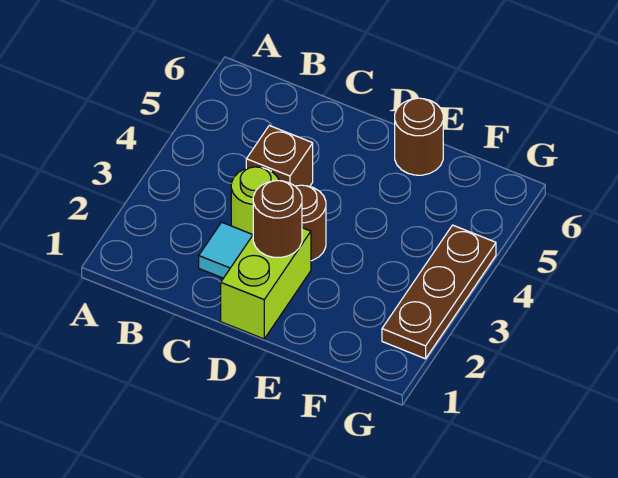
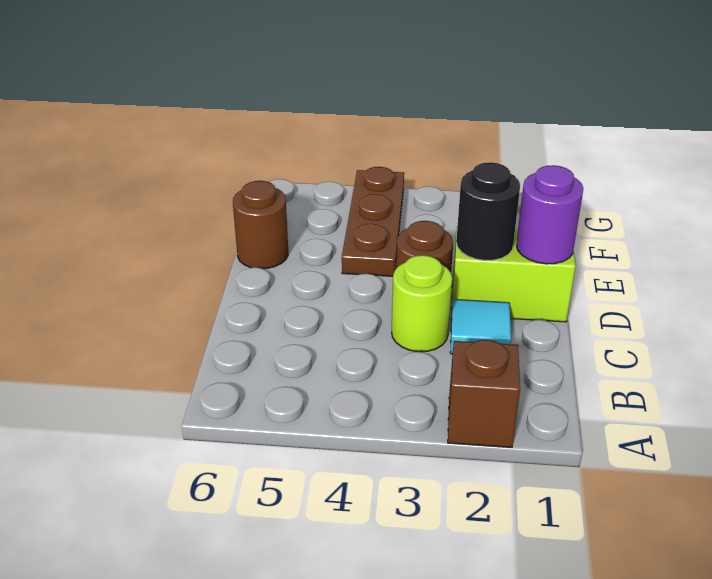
brown brick C4 level 1 -> brown brick A2 level 1
none -> purple round brick D1 level 2
brown round brick D2 level 2 -> black round brick D2 level 2
brown plate G2:G4 level 1 -> brown plate E4:G4 level 1

